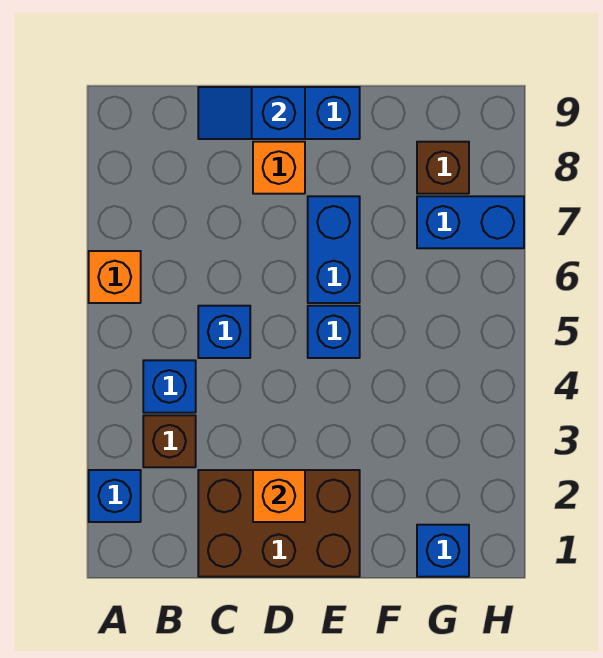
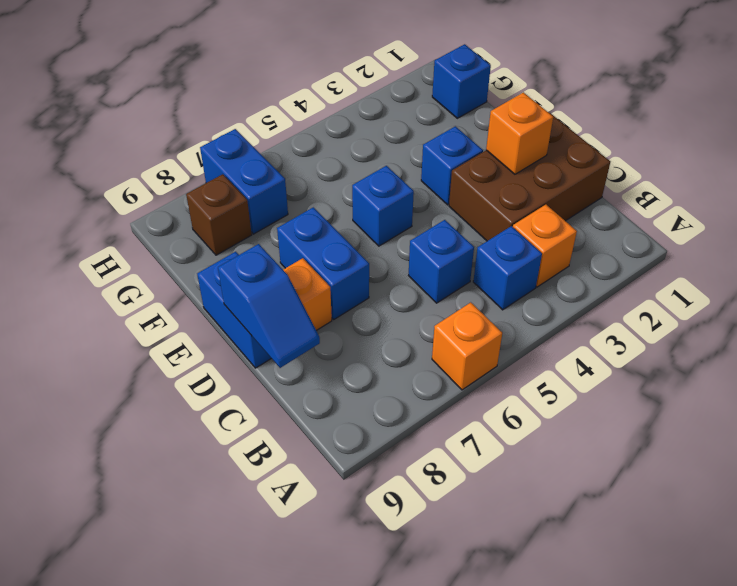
blue brick A2 level 1 -> blue brick E3 level 1
brown brick B3 level 1 -> orange brick B3 level 1
brown brick C1:E2 level 1 -> brown brick C1:D3 level 1
blue brick E6:E7 level 1 -> blue brick D7:E7 level 1

